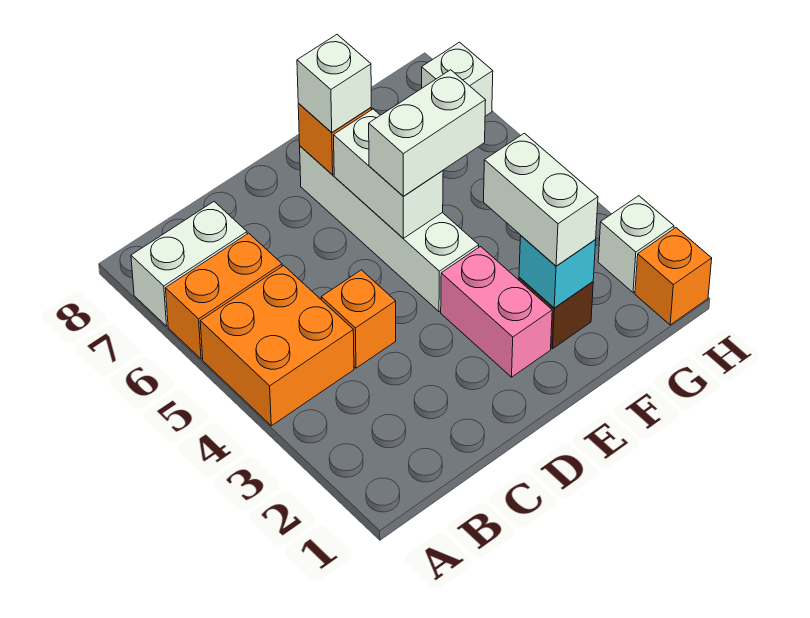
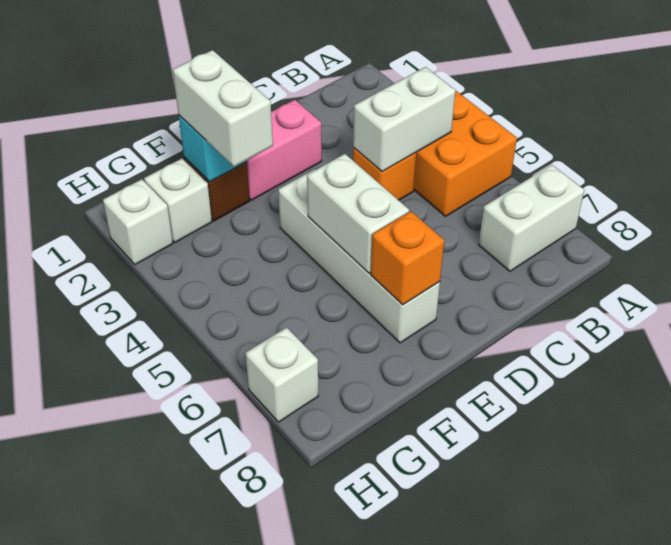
orange brick A6:B6 level 1 -> none
pink brick E2:E3 level 1 -> pink brick D2:E2 level 1
white brick E5:F5 level 3 -> white brick B4:C4 level 2
white brick E7 level 3 -> white brick G2 level 1
orange brick H1 level 1 -> none

